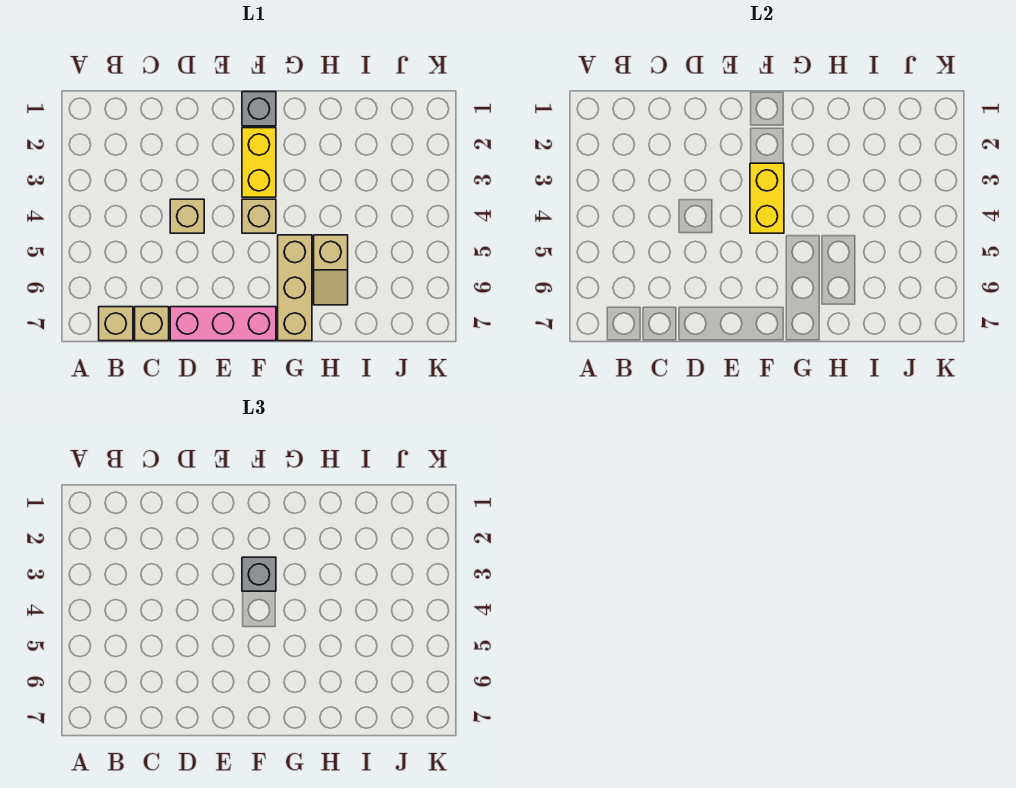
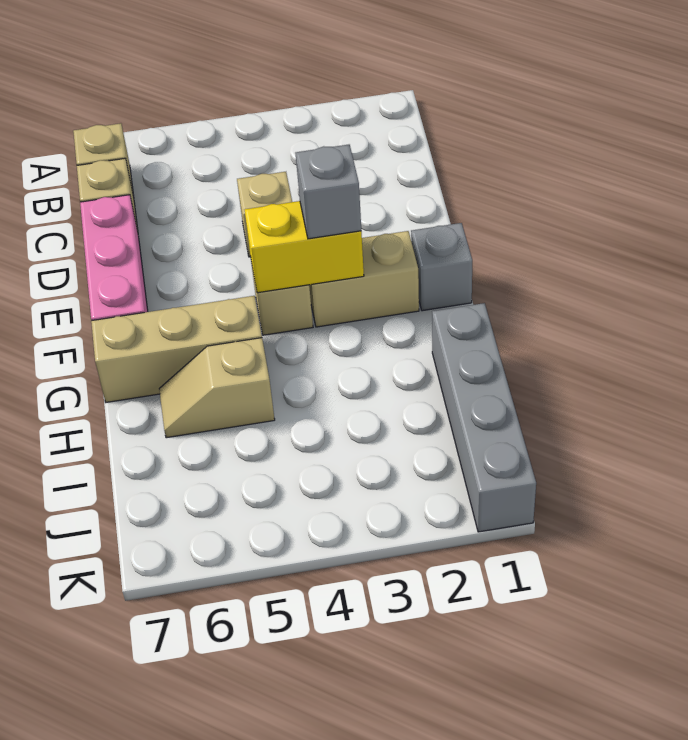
yellow brick F2:F3 level 1 -> tan brick F2:F3 level 1
none -> grey brick H1:K1 level 1

